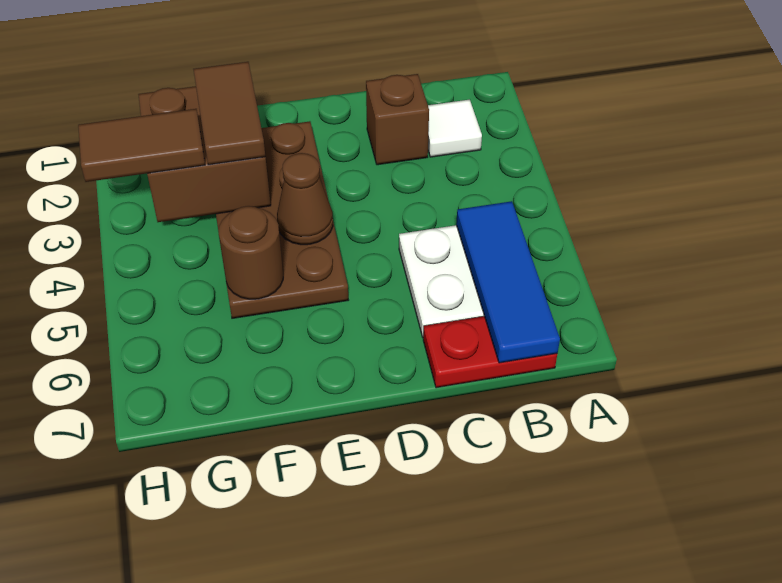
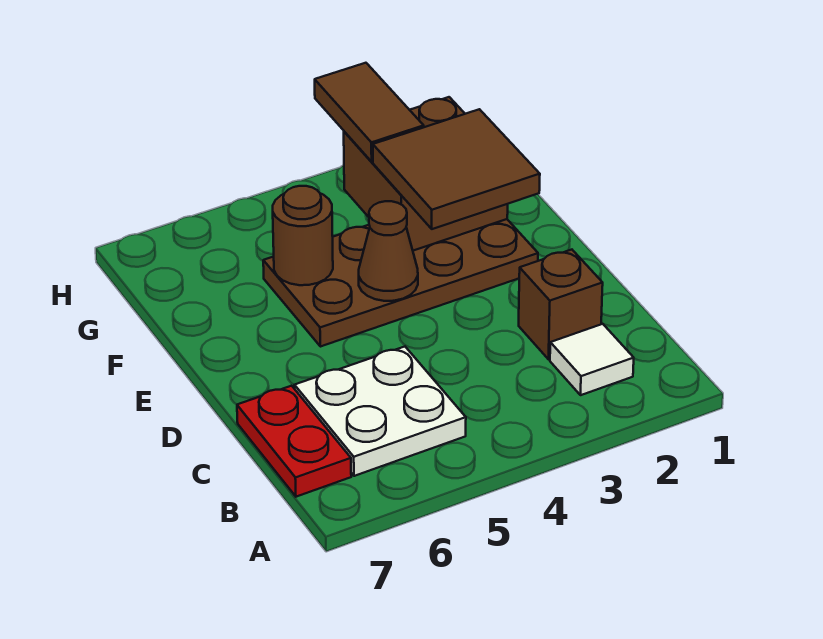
blue tile B5:B7 level 2 -> none
brown tile F2:F3 level 3 -> brown tile E2:F3 level 3

